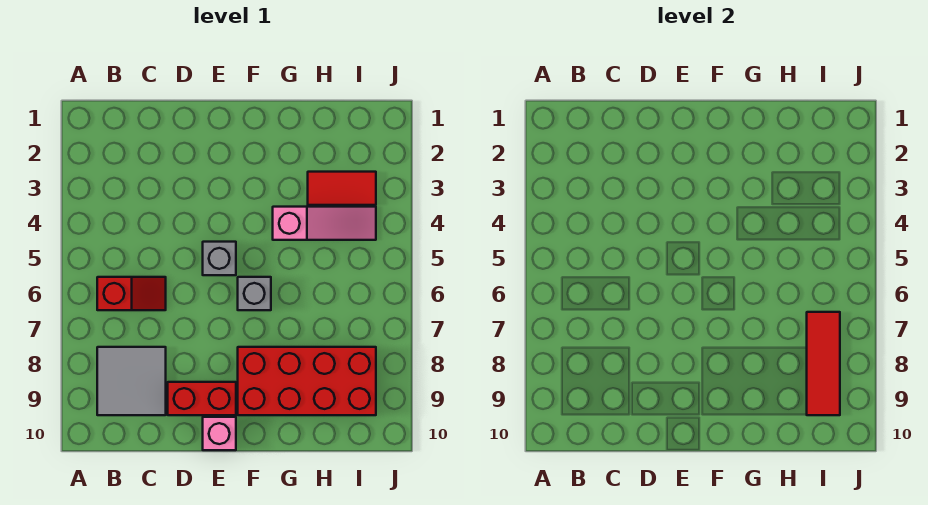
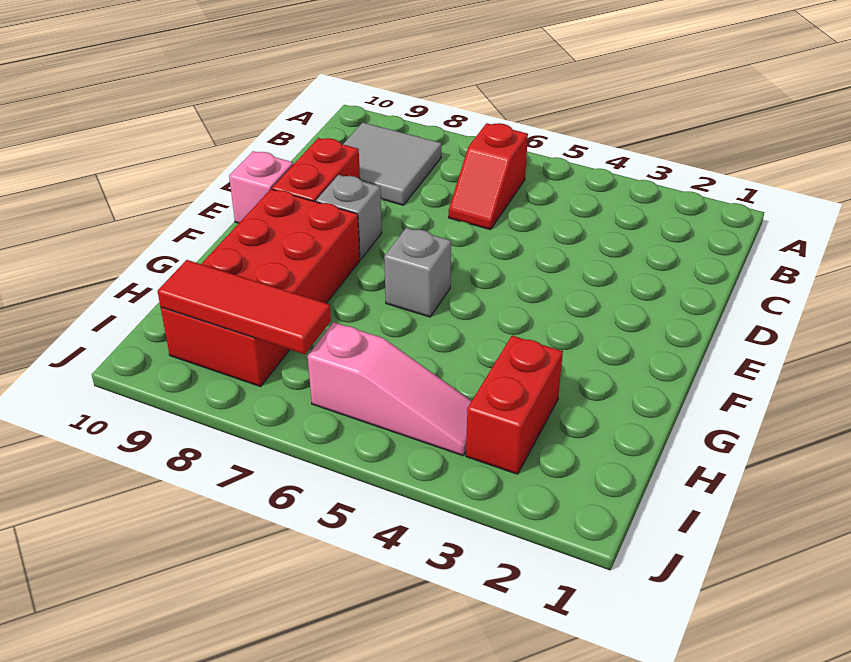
grey brick E5 level 1 -> grey brick E8 level 1
pink slope G4:I4 level 1 top G -> pink slope I4:I6 level 1 top 6
red tile H3:I3 level 1 -> red brick H3:I3 level 1

